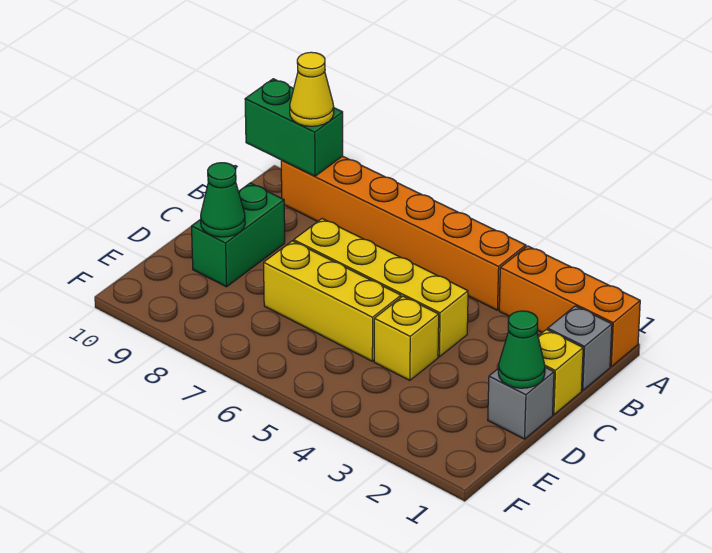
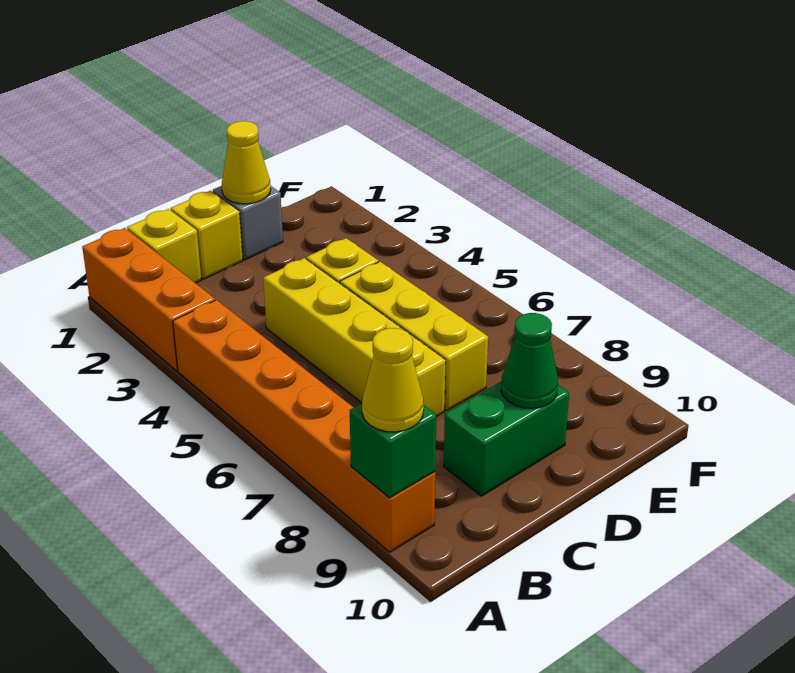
green brick A9:A10 level 2 -> green brick A9 level 2
grey brick B1 level 1 -> yellow brick B1 level 1
green cone D1 level 2 -> yellow cone D1 level 2

